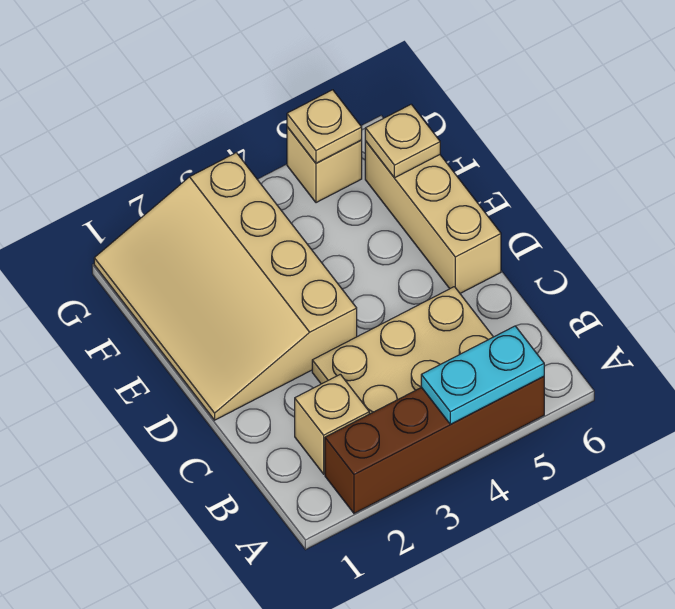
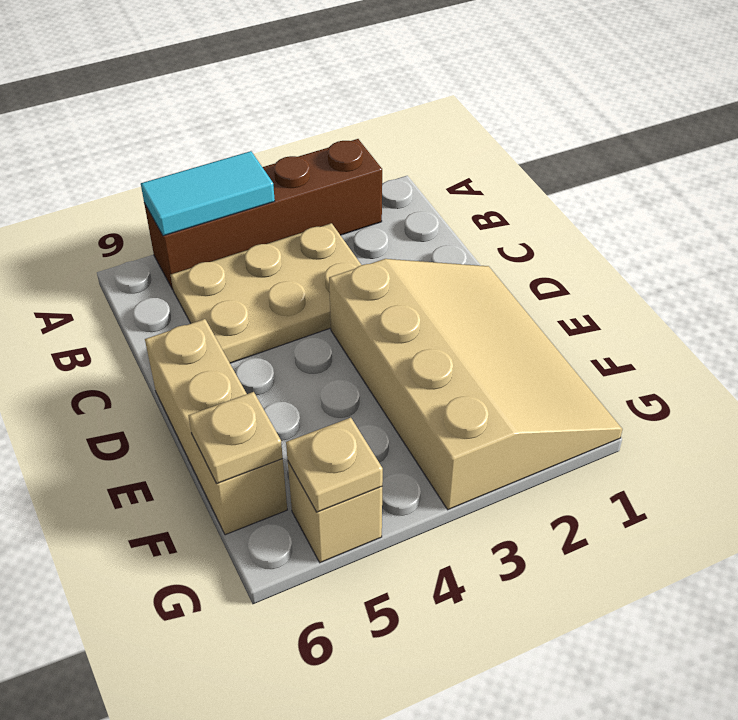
cyan plate A4:A5 level 2 -> cyan tile A4:A5 level 2
tan brick B2 level 1 -> none

